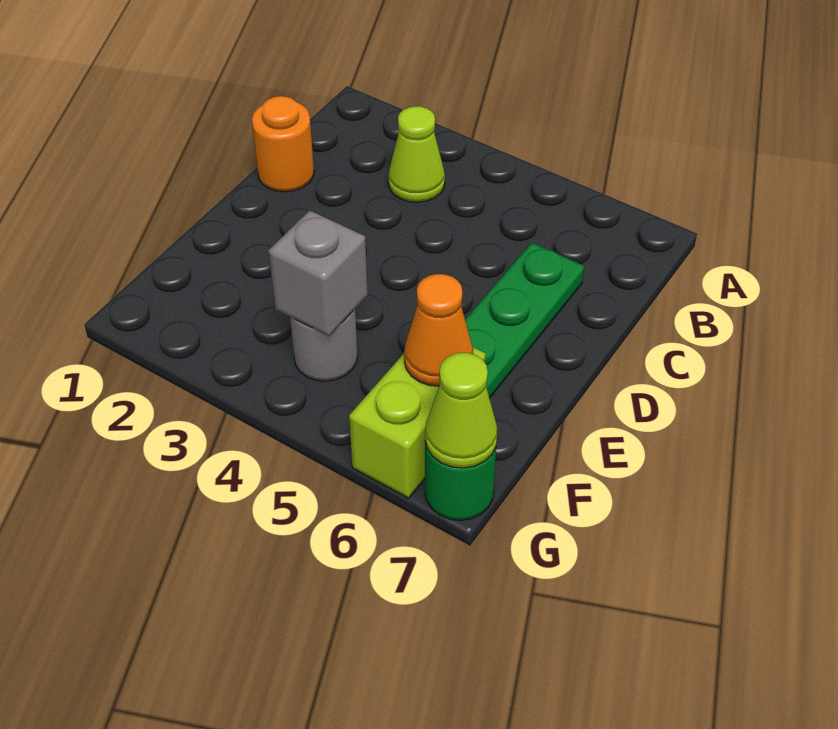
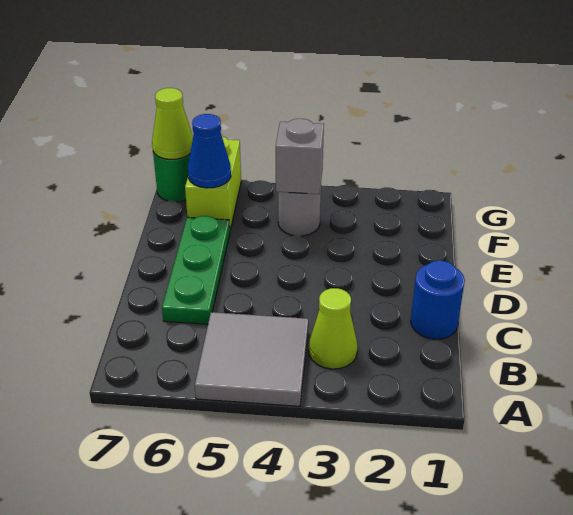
none -> grey tile A4:B5 level 1
orange round brick C1 level 1 -> blue round brick C1 level 1
orange cone F6 level 2 -> blue cone F6 level 2

